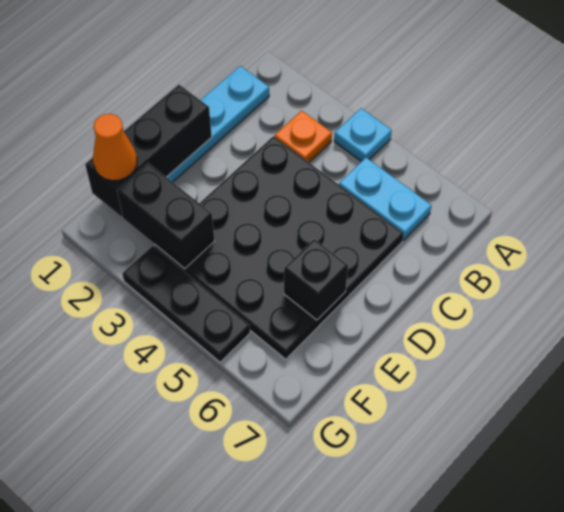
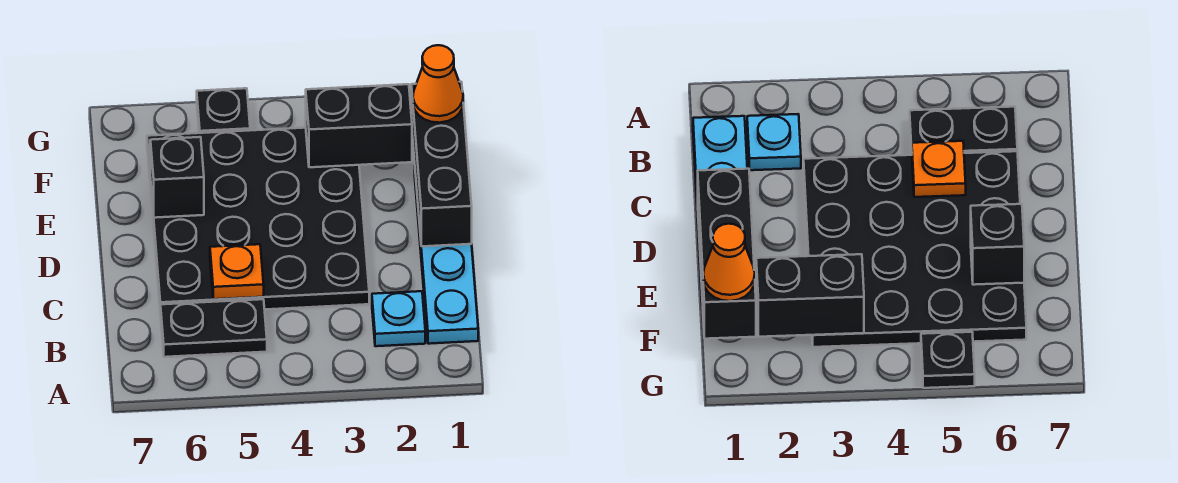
cyan plate A4 level 1 -> cyan plate B2 level 1
orange plate B3 level 1 -> orange plate C5 level 2
cyan plate B5:B6 level 1 -> black plate B5:B6 level 1
black plate G3:G5 level 1 -> black plate G5 level 1

